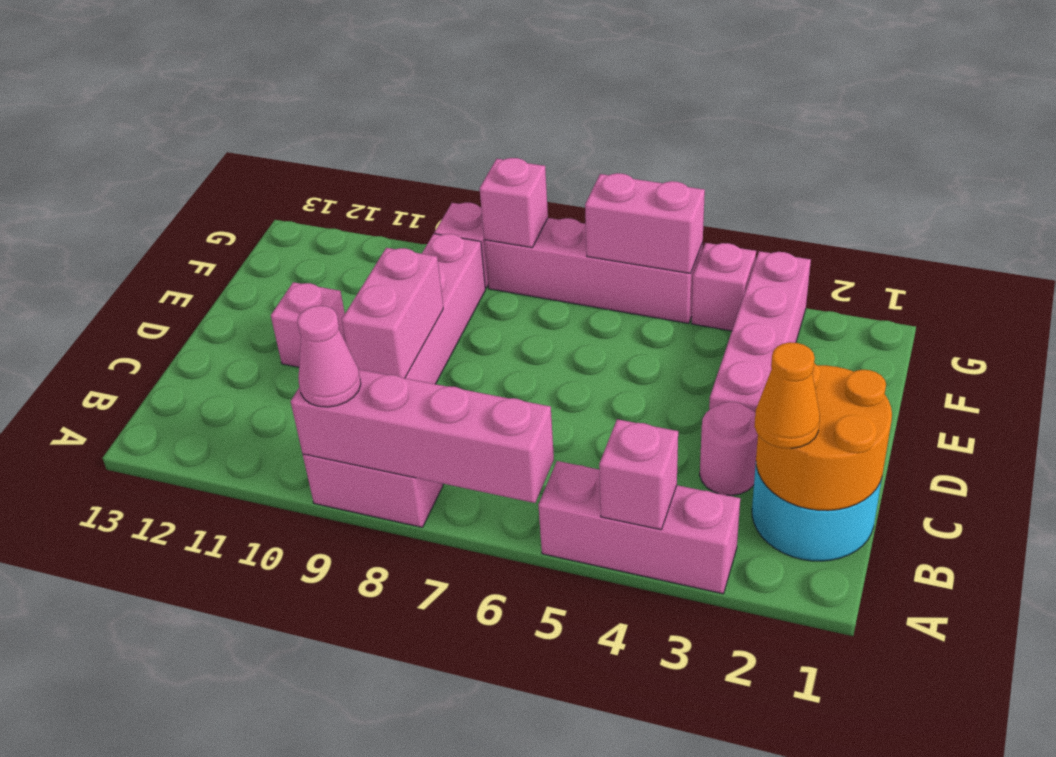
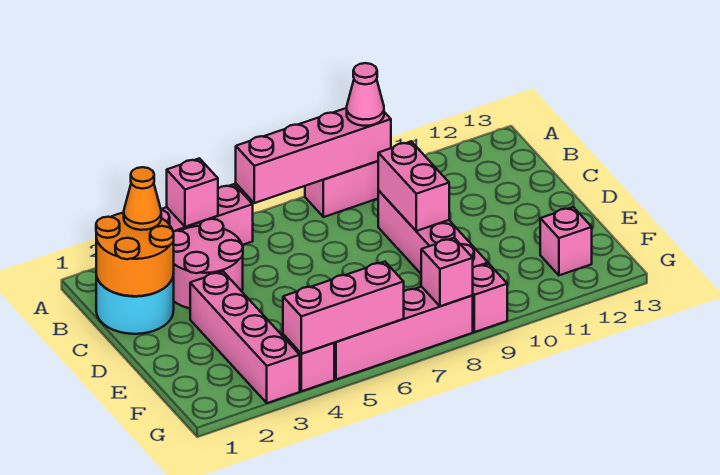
pink round brick C3 level 1 -> pink round brick B3:C4 level 1
pink brick D11 level 1 -> pink brick F12 level 1
pink brick G5:G6 level 2 -> pink brick G4:G6 level 2

